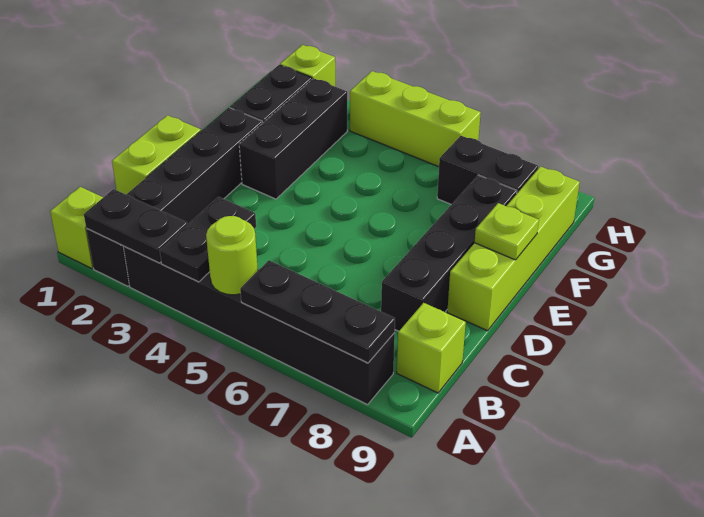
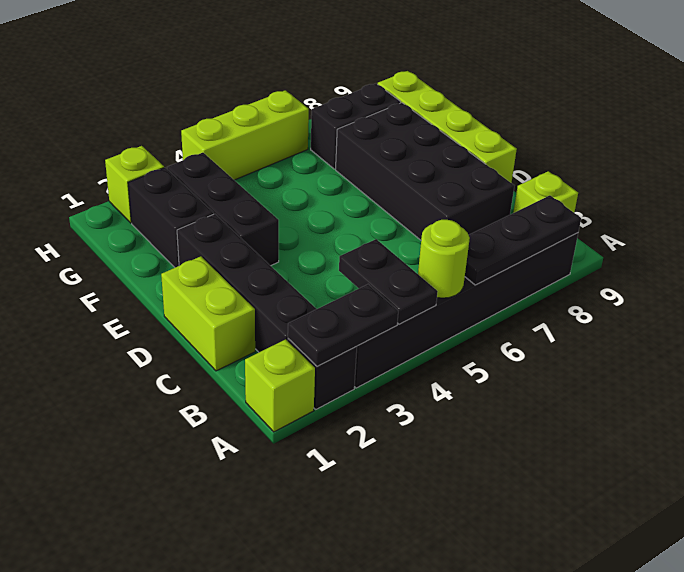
black brick C8:F8 level 1 -> black brick C7:F8 level 1
lime plate E9 level 2 -> none

